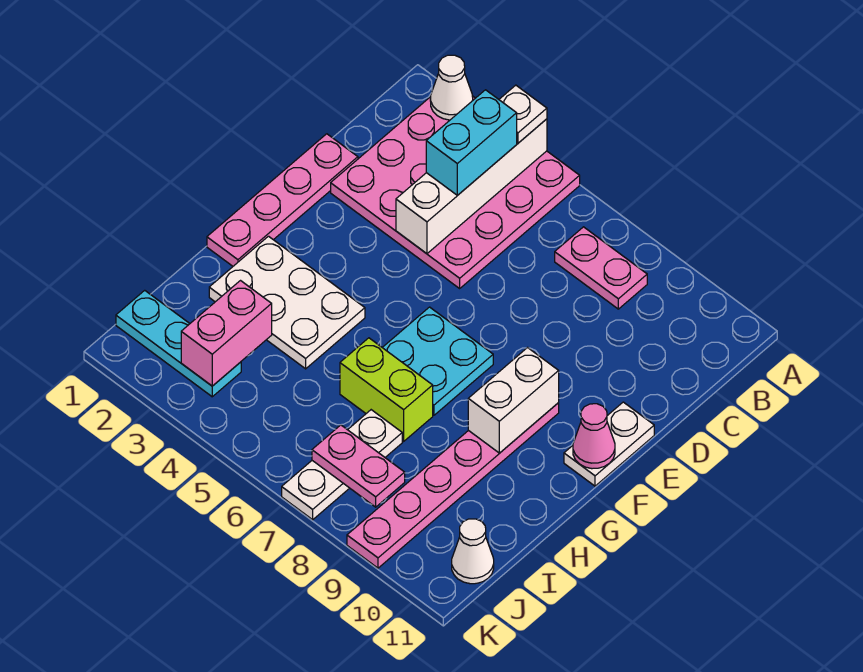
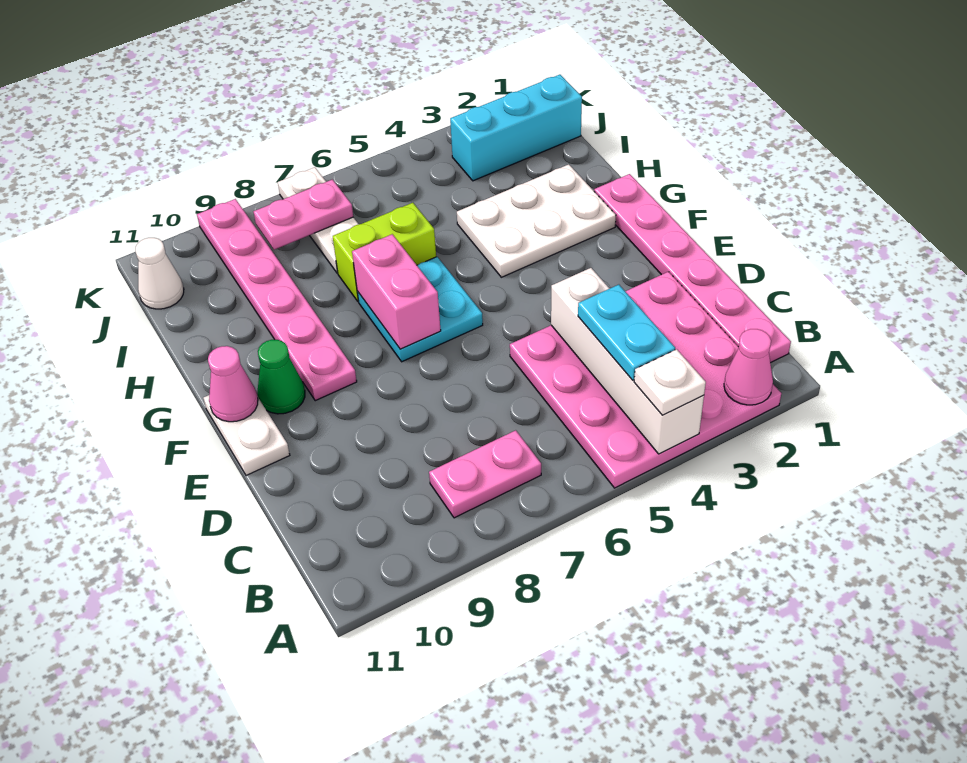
white cone A2 level 2 -> pink cone A2 level 2
cyan brick B4:C4 level 3 -> cyan plate B4:C4 level 3
pink plate D1:G1 level 1 -> pink plate B1:G1 level 1
white brick F9:G9 level 2 -> none
none -> green cone F10 level 1
pink brick I3:J3 level 2 -> pink brick F7:G7 level 2
cyan plate J1:J3 level 1 -> cyan brick J1:J3 level 1

